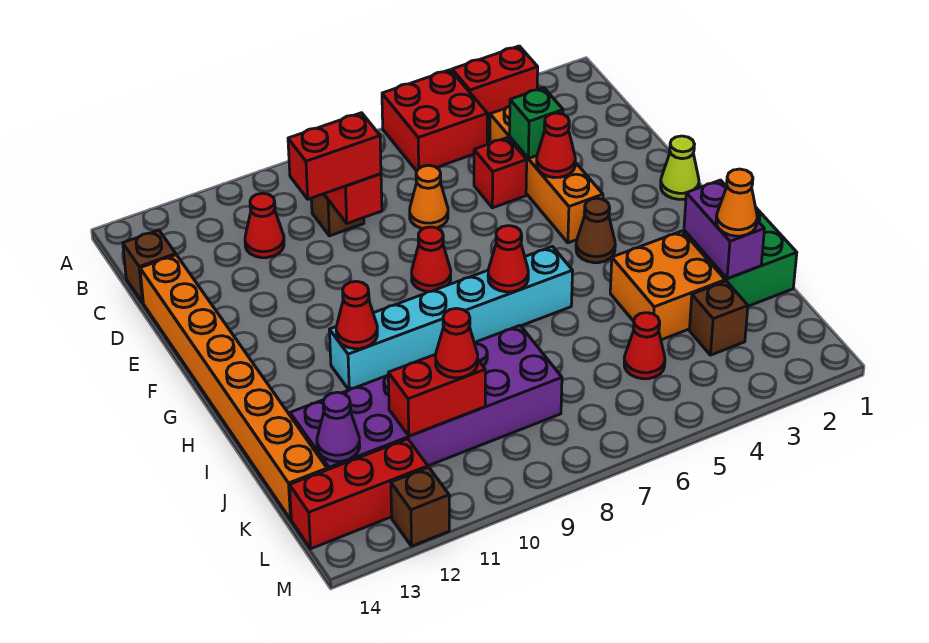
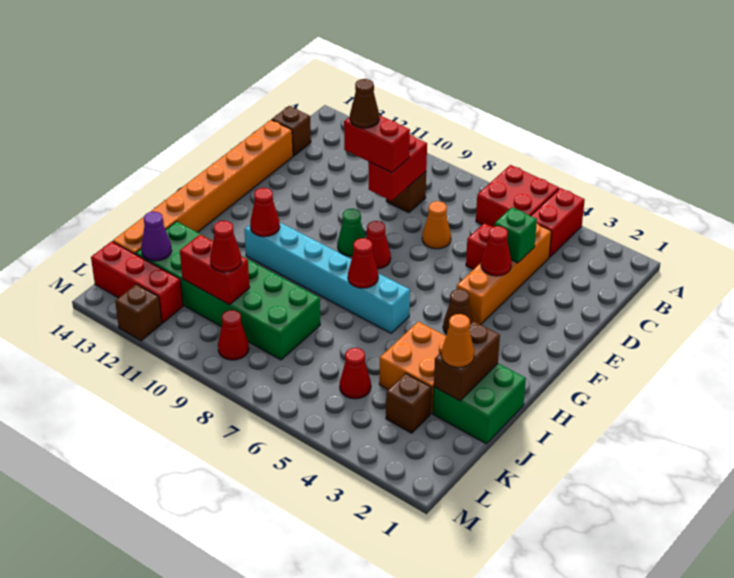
red brick A3:A4 level 1 -> red brick A4:B4 level 1
red cone C11 level 1 -> red cone L9 level 1
none -> brown cone D10 level 4
lime cone F1 level 1 -> none
none -> green cone F9 level 1
purple brick I2:J2 level 2 -> brown brick I2:J2 level 2
purple brick J8:K13 level 1 -> green brick J8:K13 level 1

